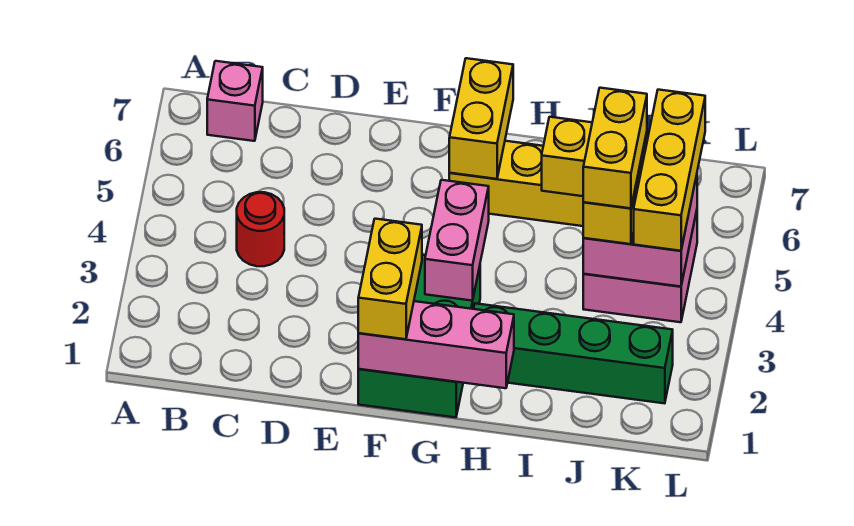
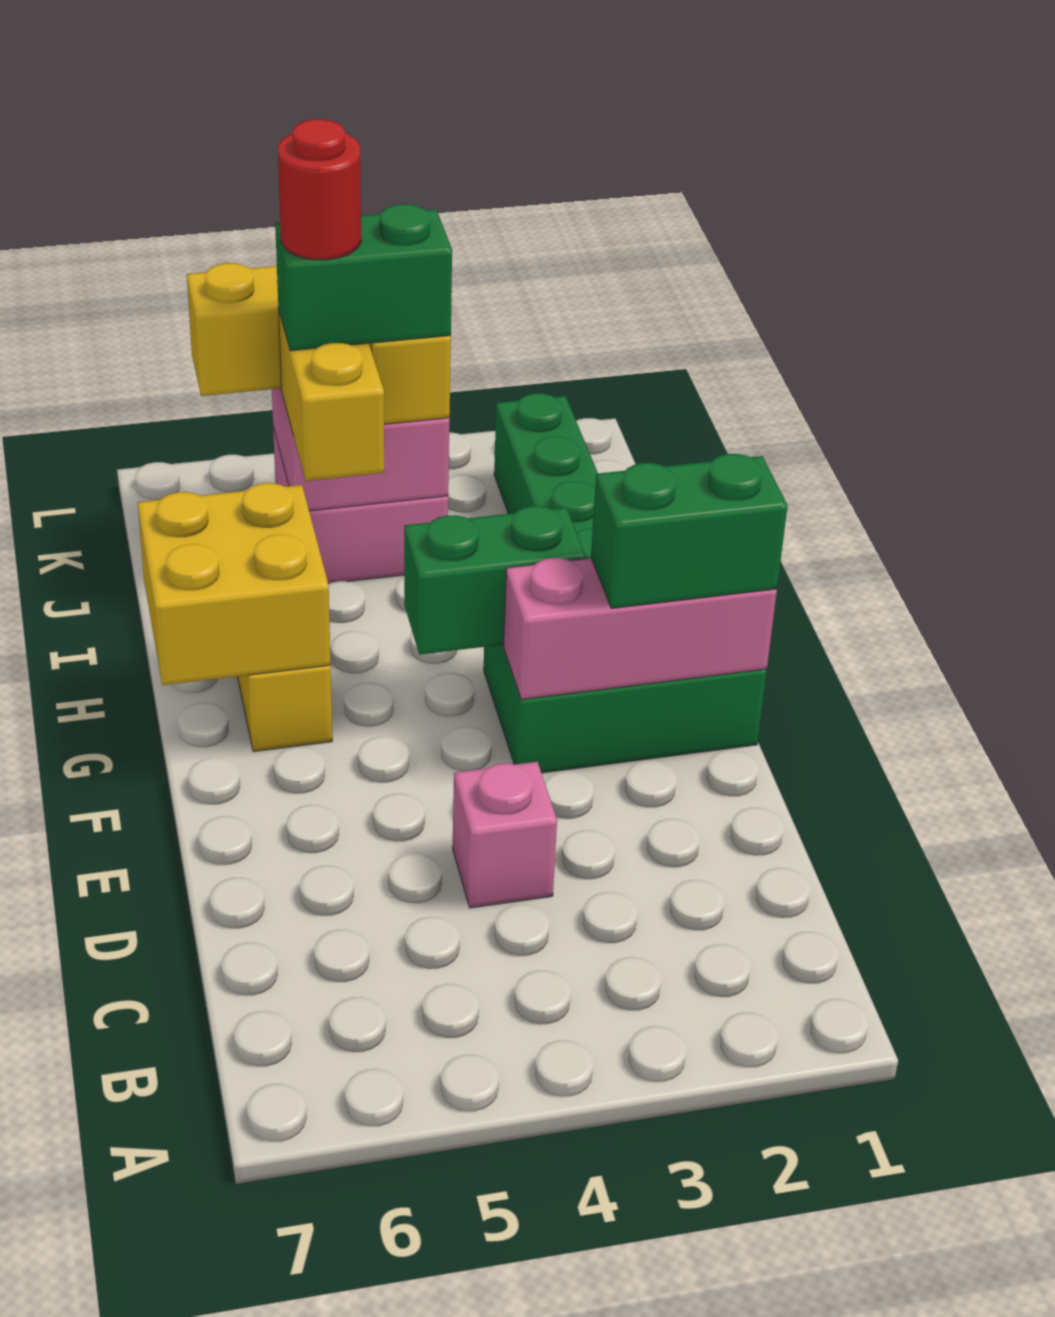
pink brick B7 level 1 -> pink brick D4 level 1
red round brick C4 level 1 -> red round brick J5 level 5
pink brick F1:H1 level 2 -> pink brick F1:F3 level 2
yellow brick F1:F2 level 3 -> green brick F1:F2 level 3
pink brick G3:G4 level 2 -> green brick G3:G4 level 2
yellow brick G6:G7 level 2 -> yellow brick G6:H7 level 2
yellow brick J4:J5 level 4 -> green brick J4:J5 level 4

